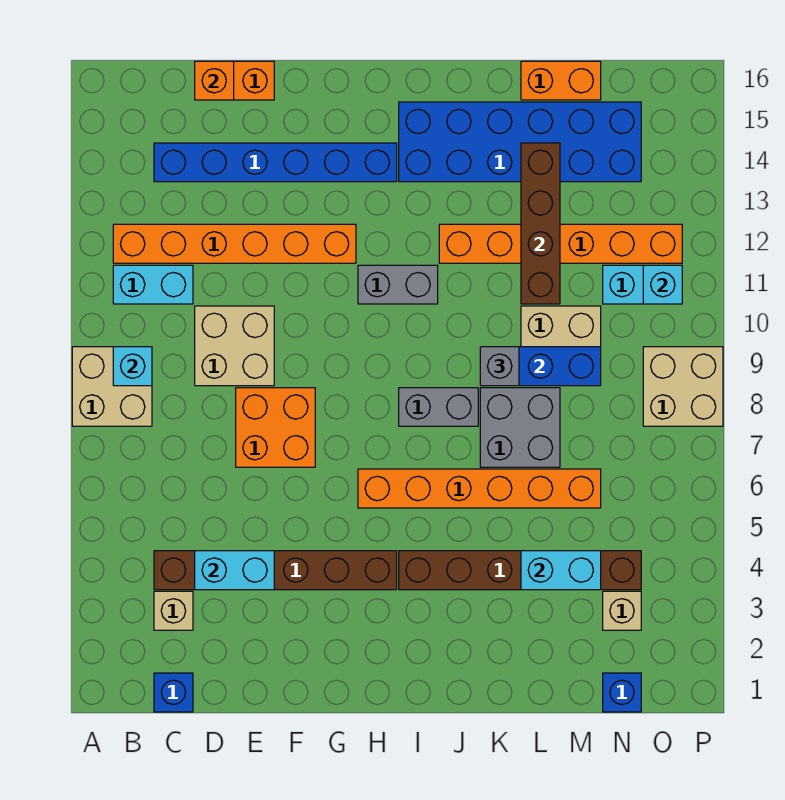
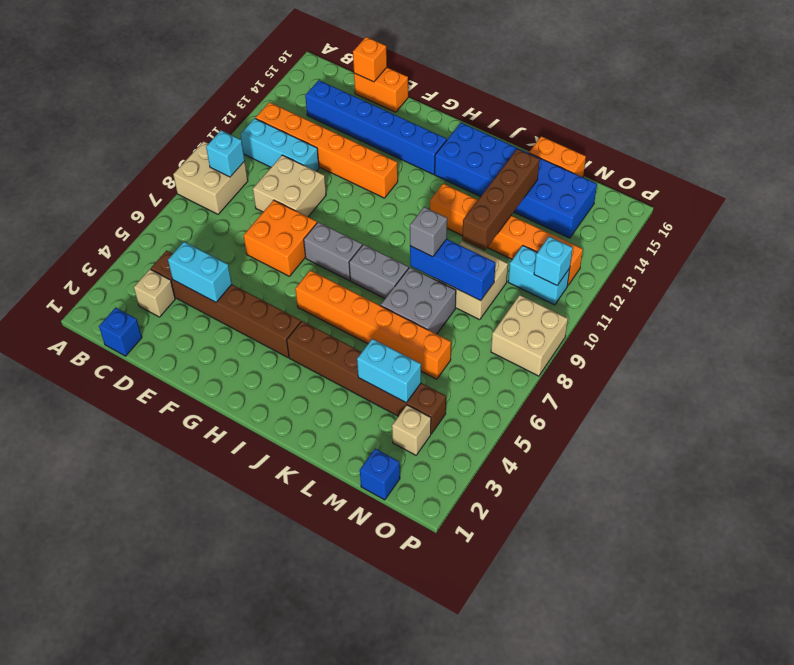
cyan brick B11:C11 level 1 -> cyan brick B11:D11 level 1
grey brick H11:I11 level 1 -> grey brick G8:H8 level 1

